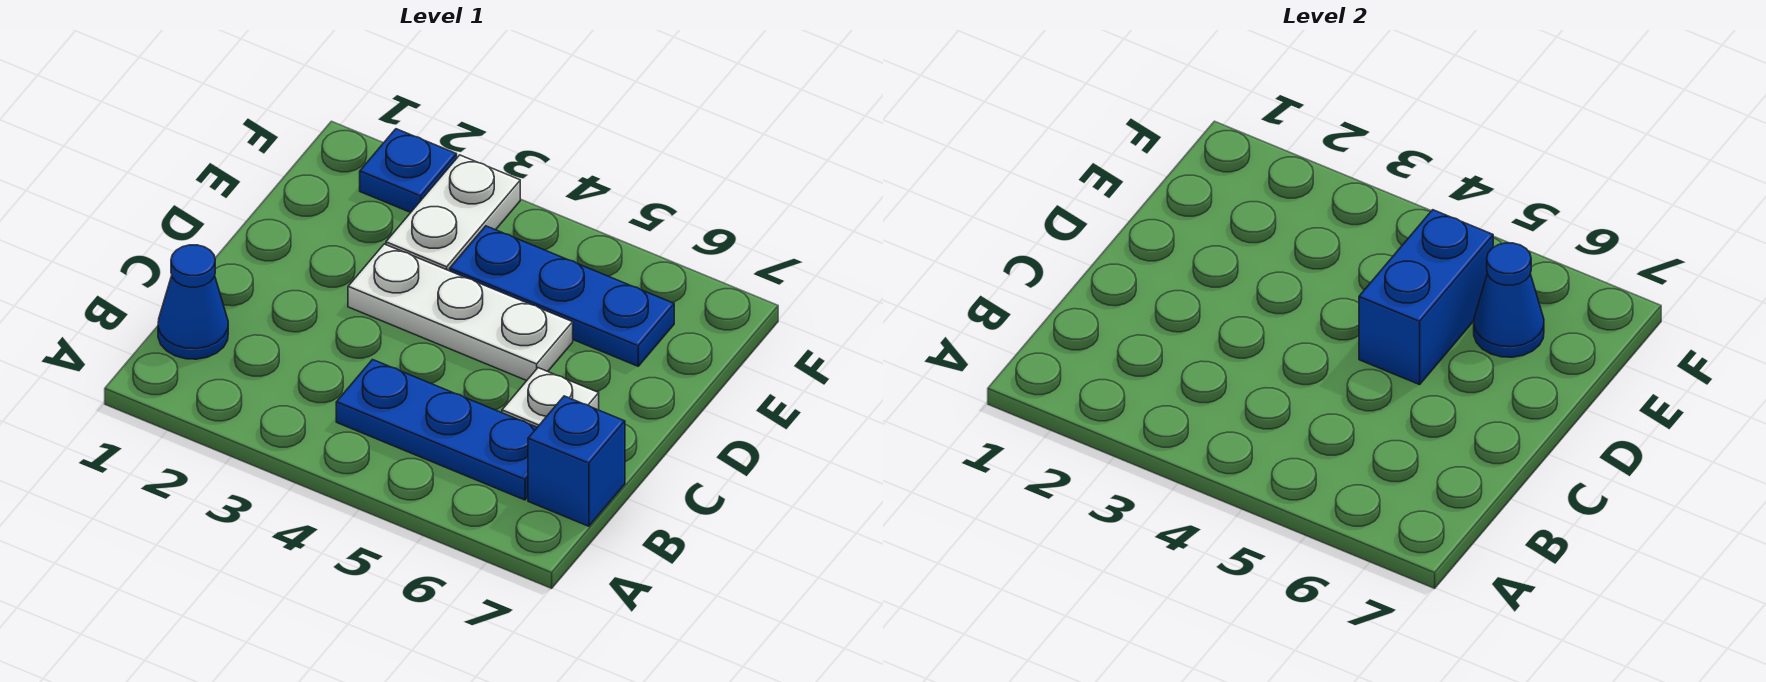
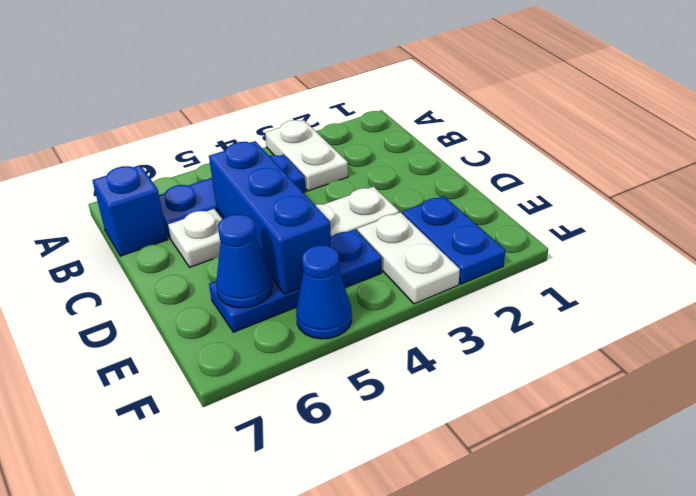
none -> white plate A3:B3 level 1
blue cone B1 level 1 -> blue cone F5 level 1
blue brick D5:E5 level 2 -> blue brick C5:E5 level 2
blue plate F2 level 1 -> blue plate E2:F2 level 1

